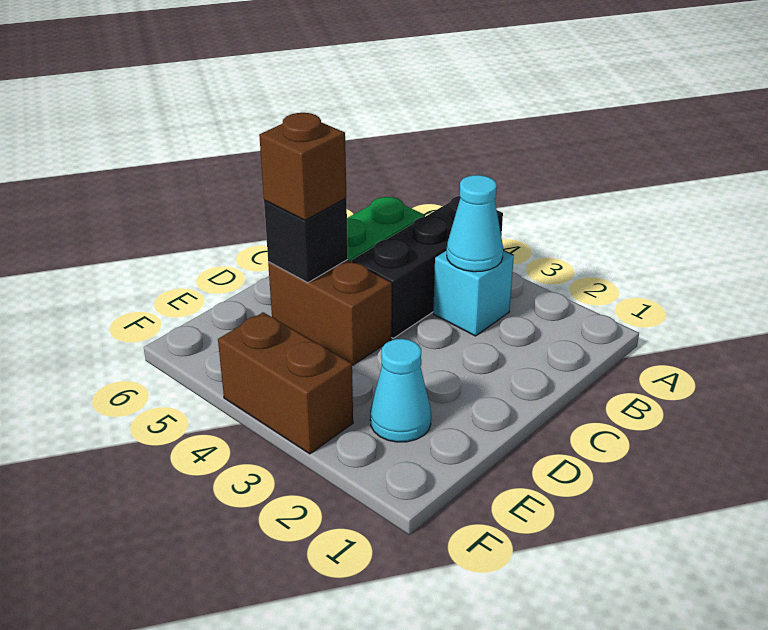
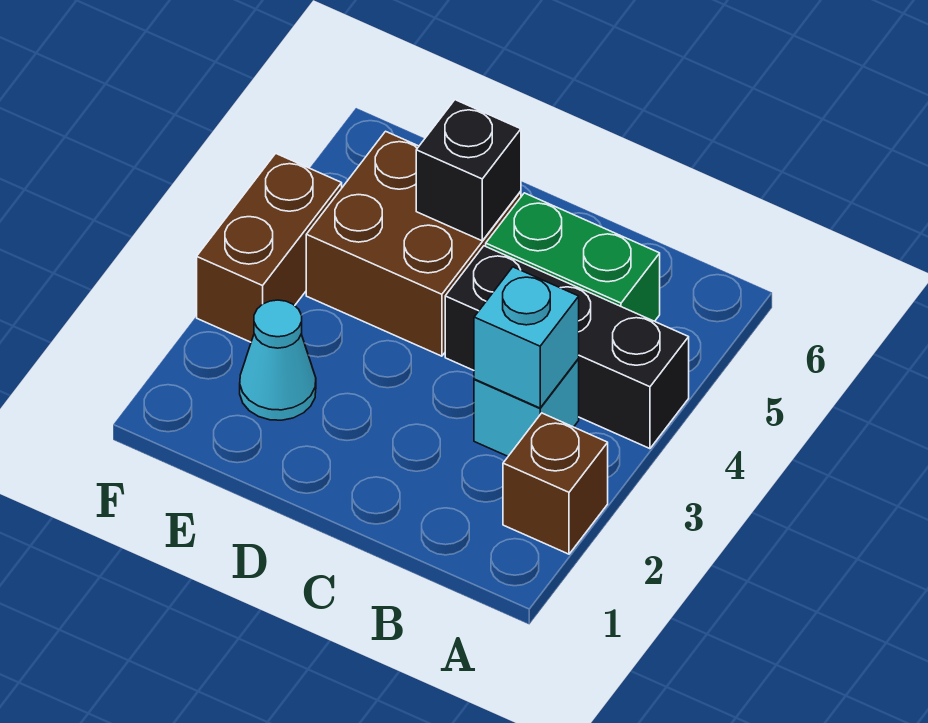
cyan cone B3 level 2 -> cyan brick B3 level 2
brown brick D4:D5 level 1 -> brown brick D4:E5 level 1
brown brick D5 level 3 -> brown brick A2 level 1

